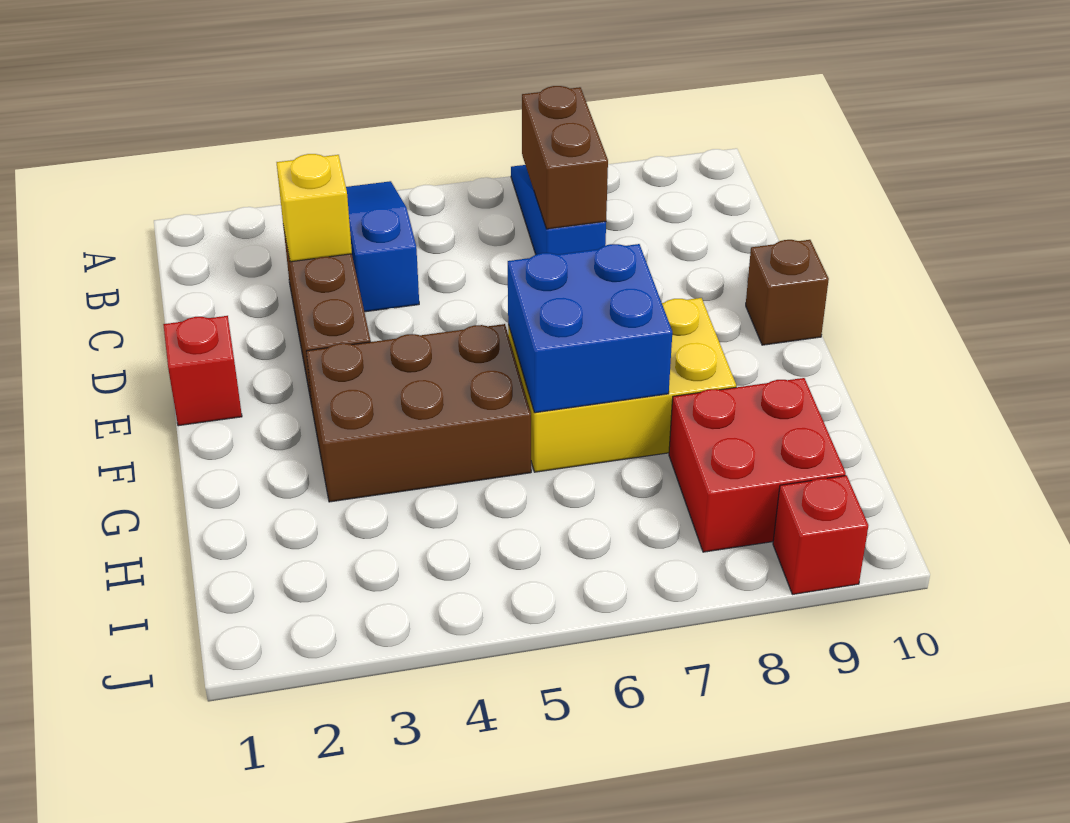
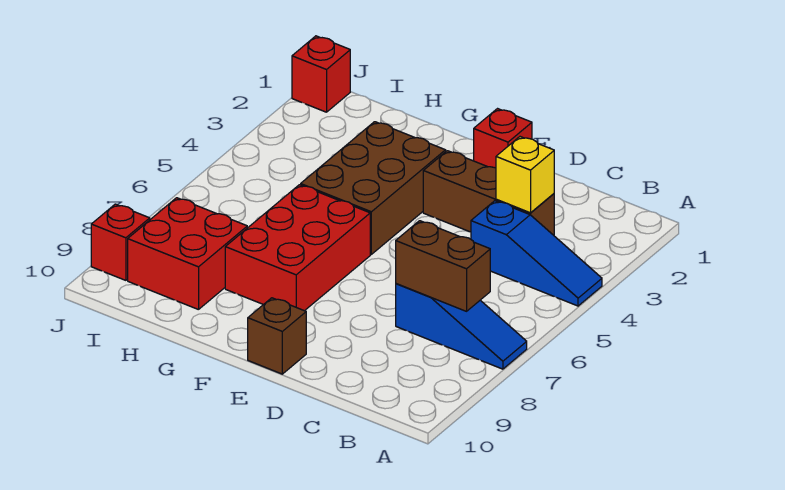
yellow brick F6:G8 level 1 -> red brick F6:G8 level 1
blue brick F6:G7 level 2 -> none
none -> red brick J1 level 1

